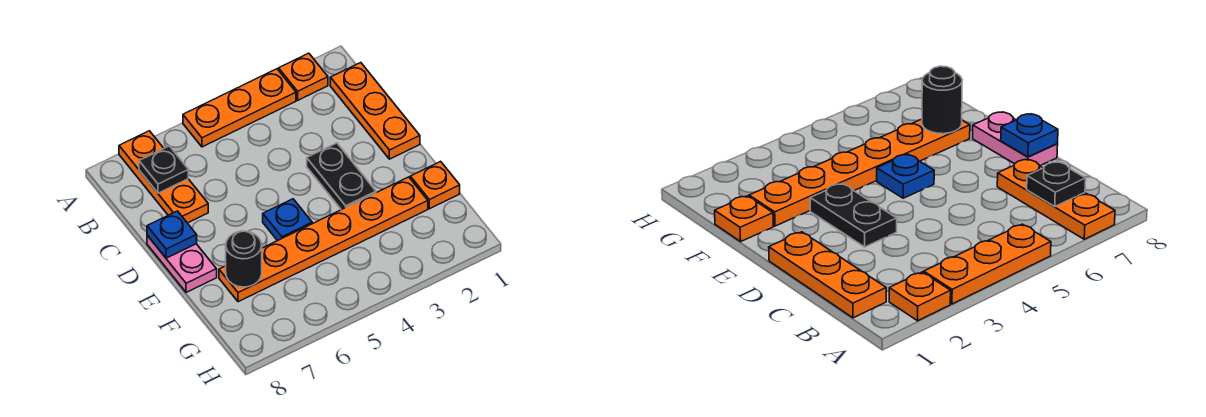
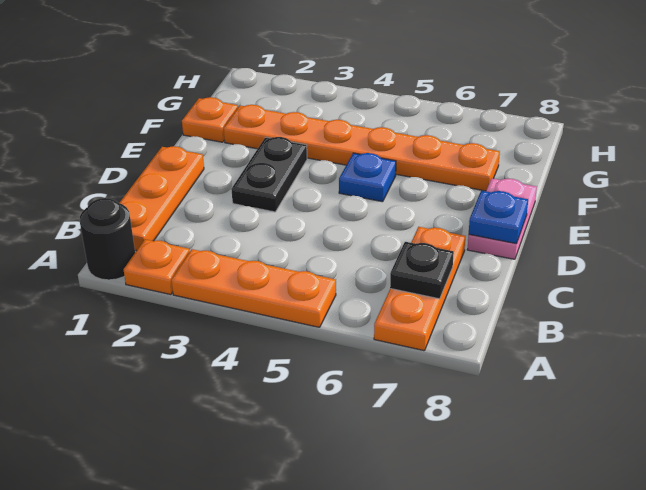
black round brick F7 level 2 -> black round brick A1 level 1

